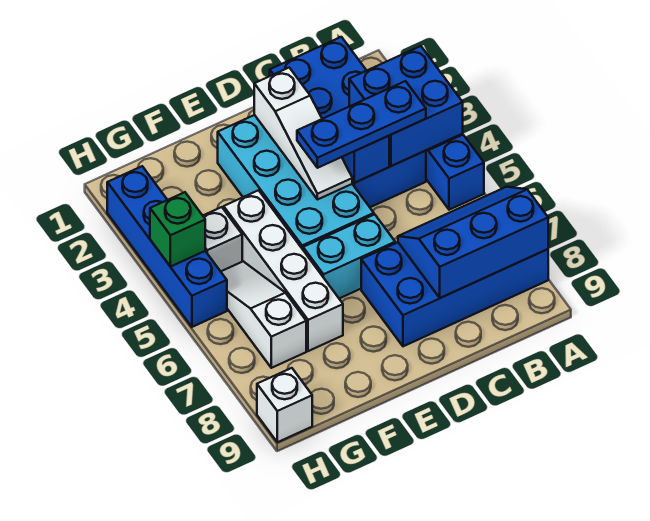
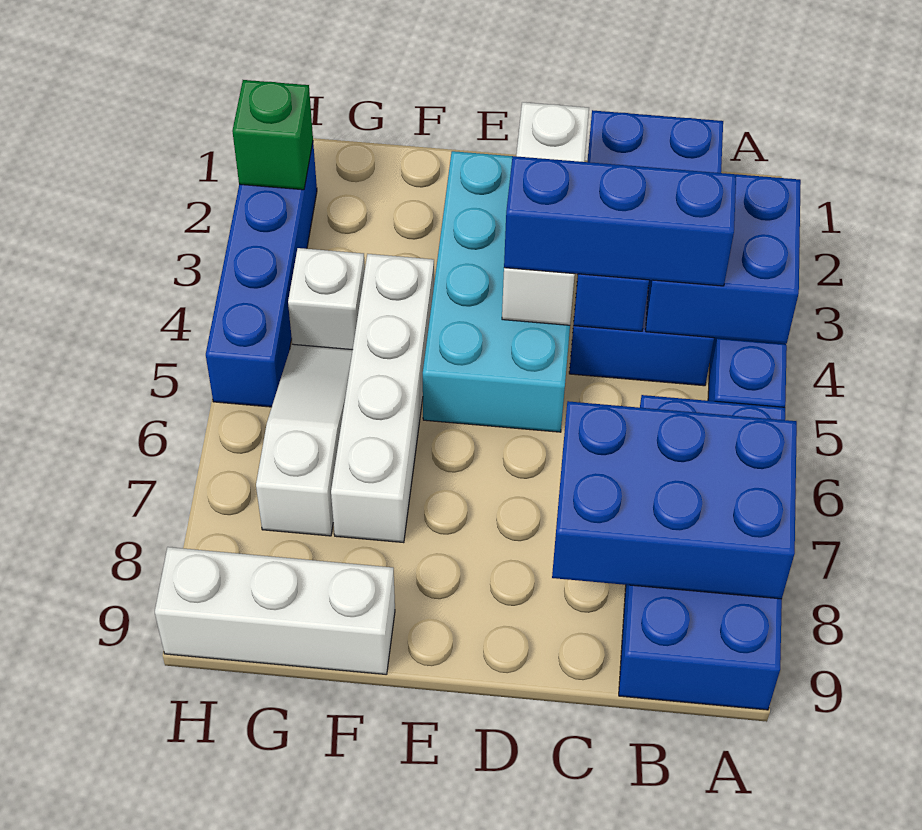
blue brick A7:D8 level 1 -> blue brick A6:B9 level 1
blue slope A7:C8 level 2 top 8 -> blue brick A7:C8 level 2
blue plate B4:D4 level 3 -> blue brick B4:D4 level 3
white slope D2:D4 level 2 top 2 -> white brick D2:D4 level 2
cyan brick D6:E6 level 1 -> none
green brick H4 level 2 -> green brick H2 level 2
white brick H9 level 1 -> white brick F9:H9 level 1

